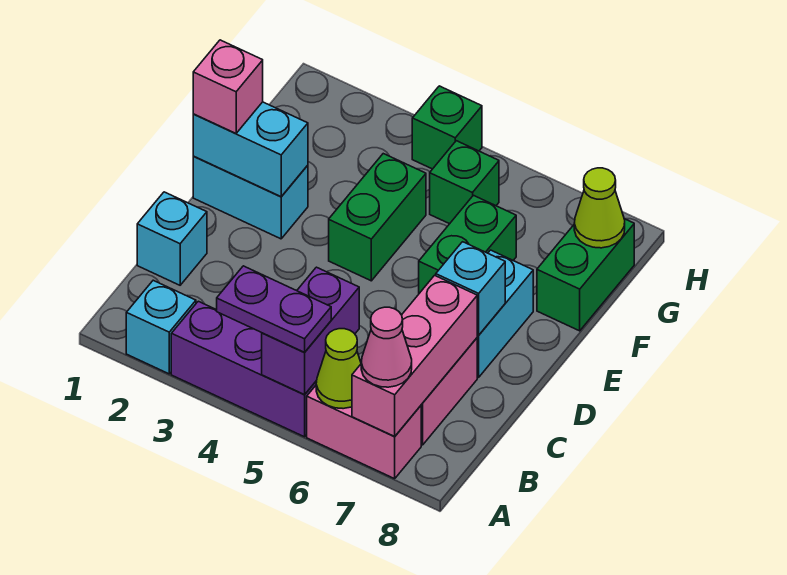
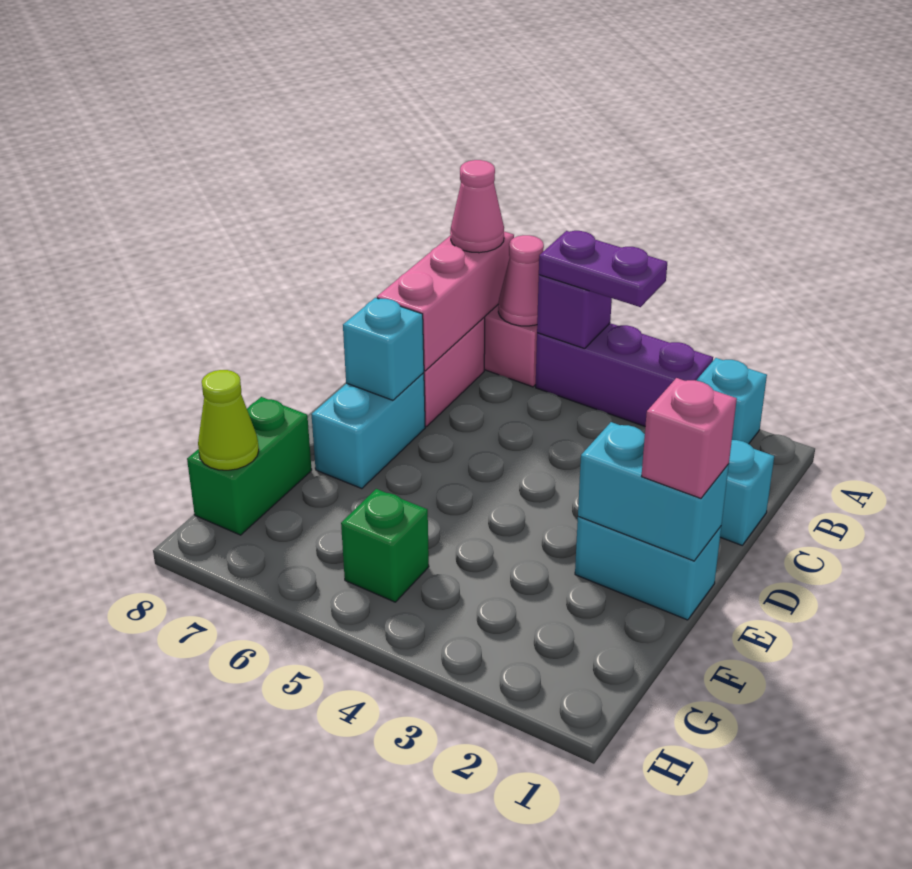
purple brick A5:B5 level 2 -> purple brick A5 level 2
lime cone A6 level 2 -> pink cone A6 level 2
green brick E4:F4 level 1 -> none
green brick E6:F6 level 1 -> none
green brick H4 level 1 -> none

